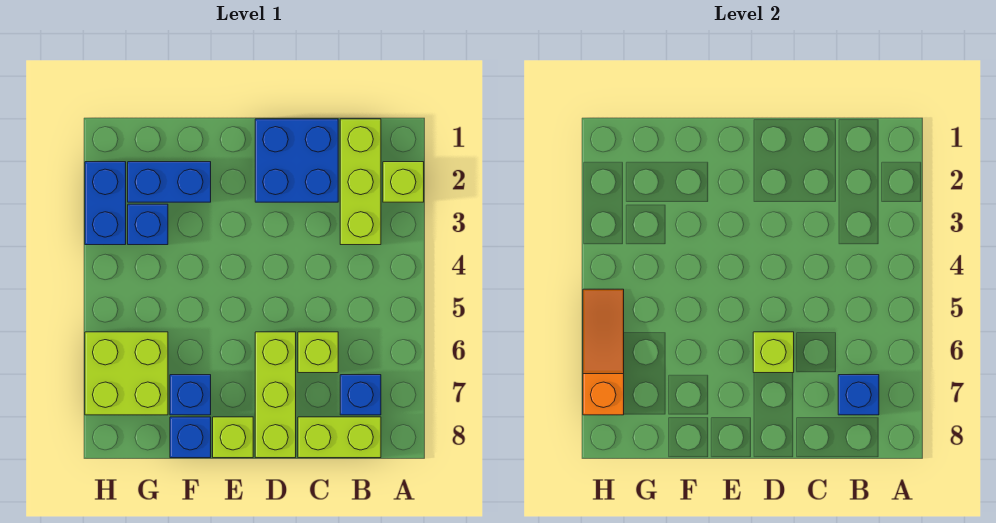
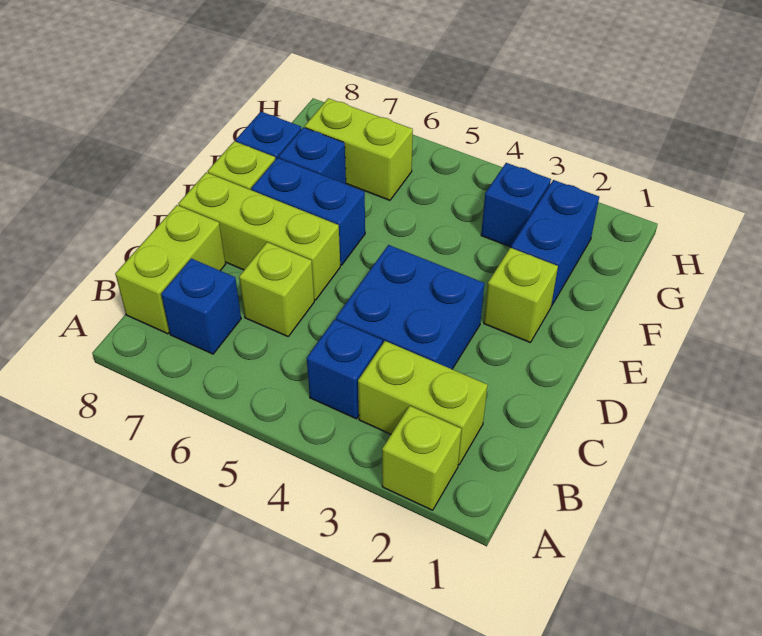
lime brick B1:B3 level 1 -> lime brick B2:B3 level 1
blue brick B7 level 2 -> blue brick B4 level 1
blue brick C1:D2 level 1 -> blue brick C3:D4 level 1
lime brick D6 level 2 -> lime brick E2 level 1
lime brick G6:H7 level 1 -> lime brick G6:G7 level 1
blue brick H2:H3 level 1 -> blue brick E6:E7 level 1
orange slope H5:H7 level 2 top 7 -> none

